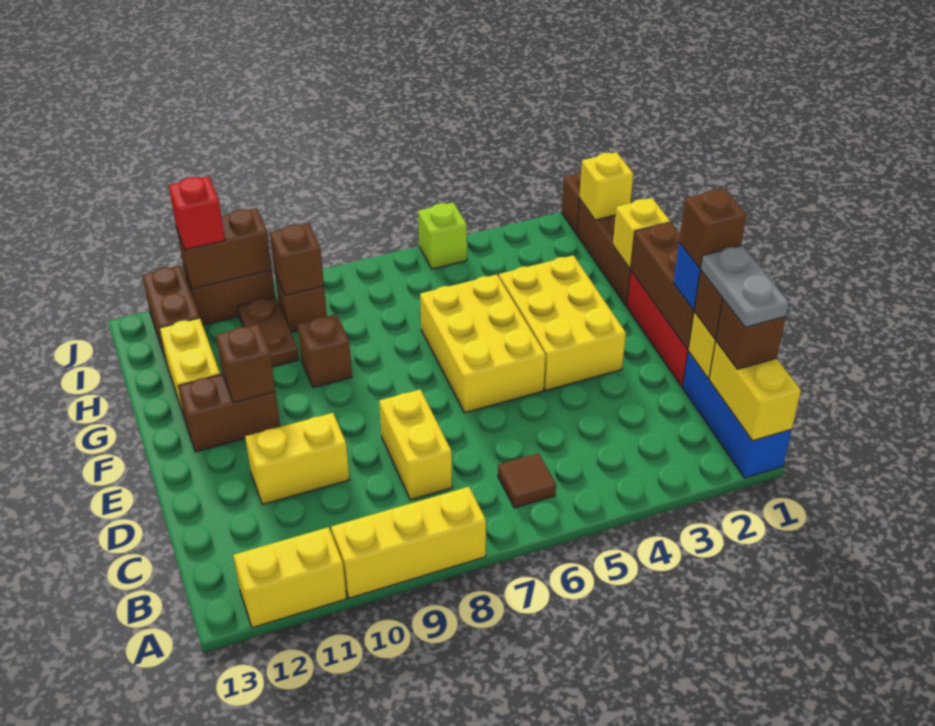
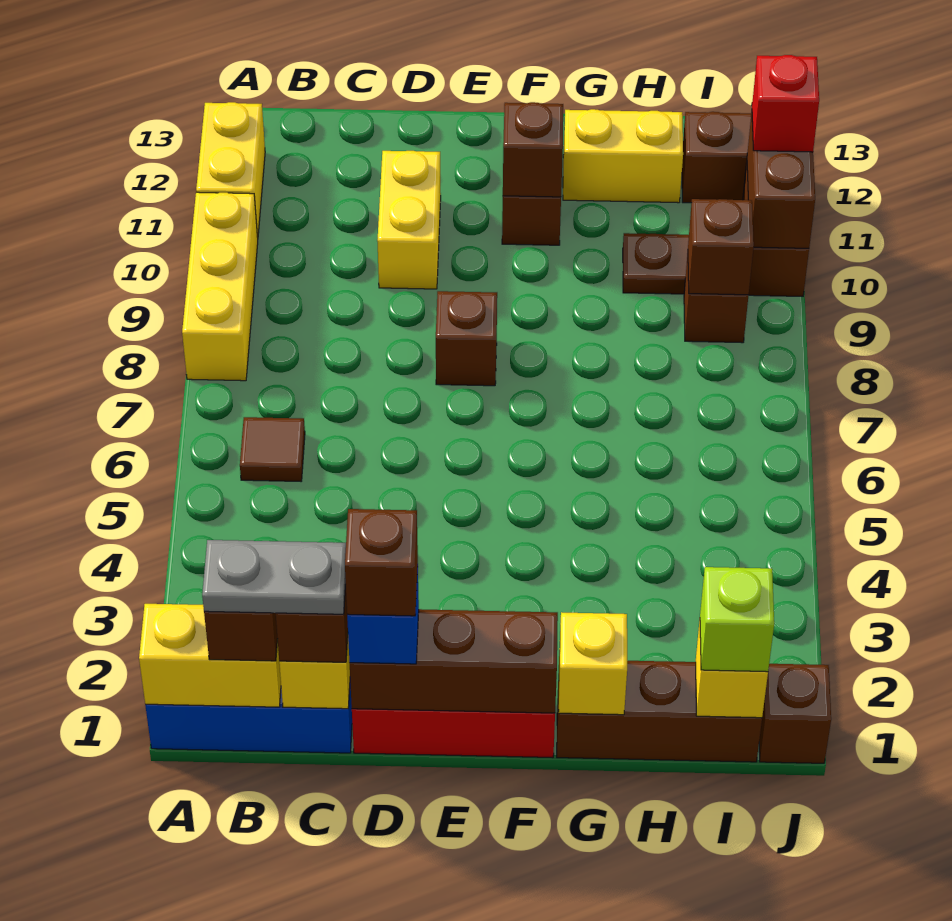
yellow brick C8:D8 level 1 -> none
yellow brick E3:G4 level 1 -> none
yellow brick E5:G6 level 1 -> none
brown brick G9 level 1 -> brown brick E8 level 1
lime brick J5 level 1 -> lime brick I1 level 3

